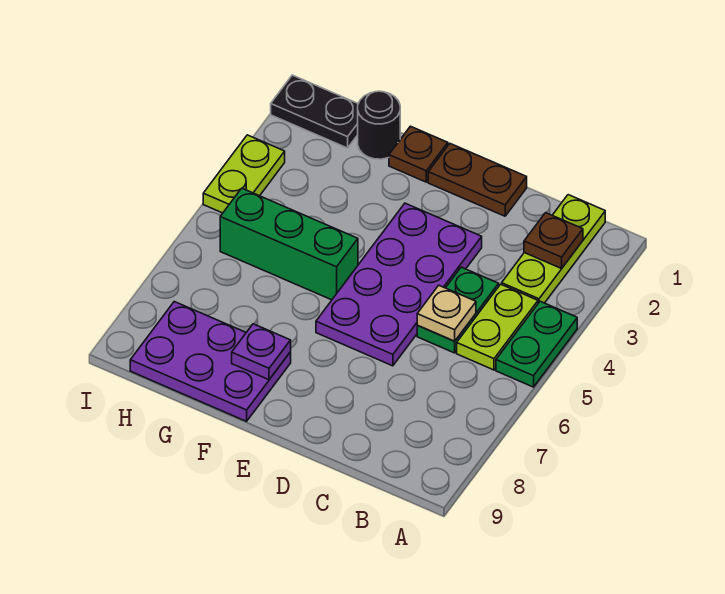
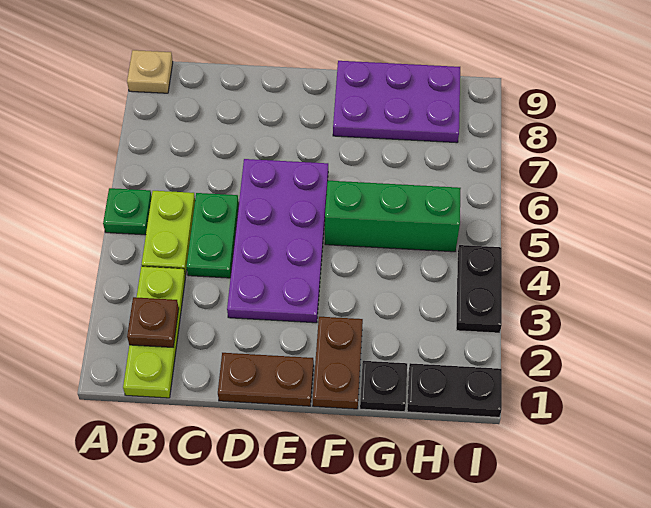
green plate A4:A5 level 1 -> green plate A5 level 1
tan plate C5 level 2 -> tan plate A9 level 1
brown plate F1 level 1 -> brown plate F1:F2 level 1
purple plate F8 level 2 -> none
black round brick G1 level 1 -> black plate G1 level 1
lime plate I3:I4 level 1 -> black plate I3:I4 level 1

